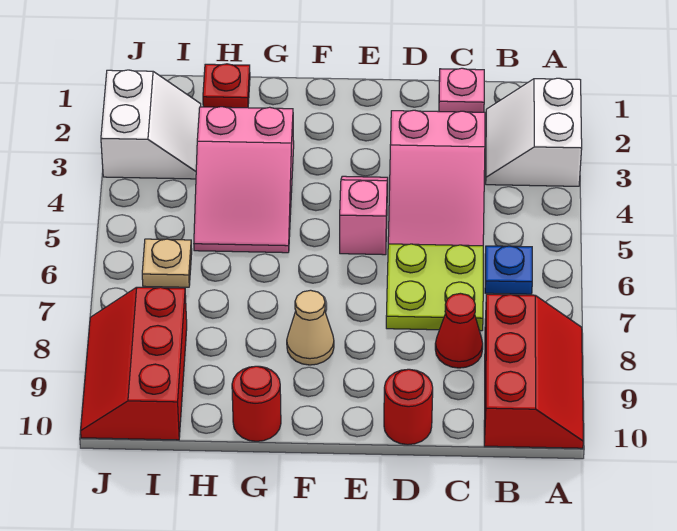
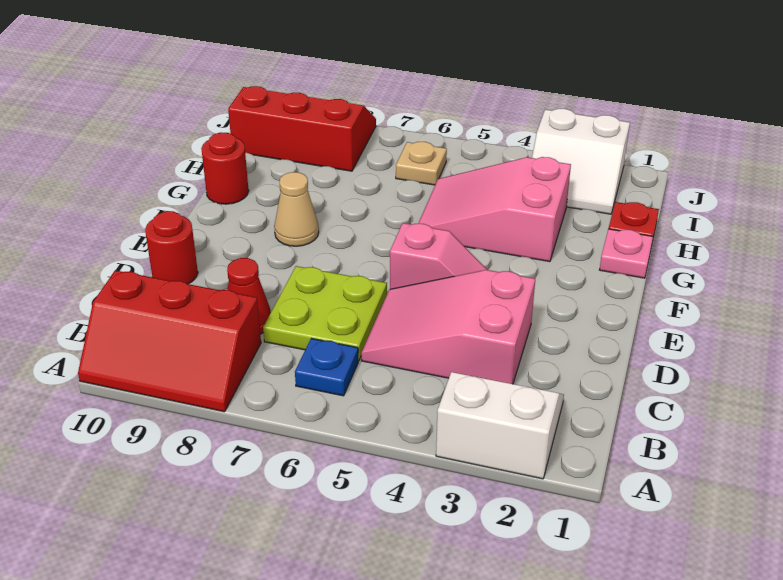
pink plate C1 level 1 -> pink plate G1 level 1

